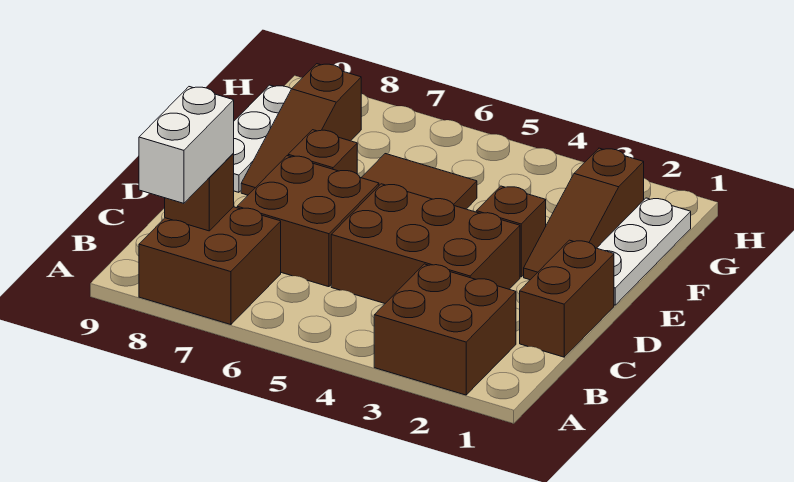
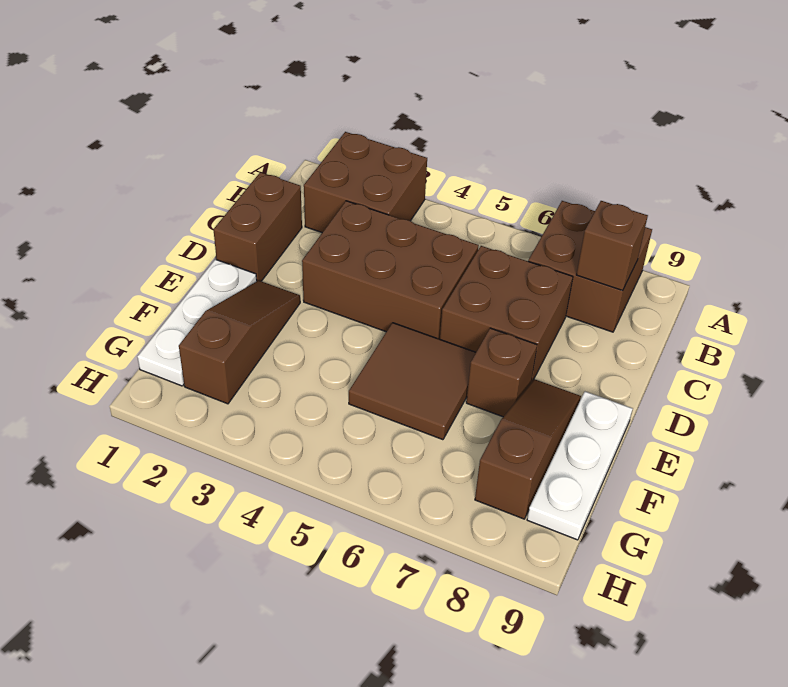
white brick A8:B8 level 3 -> none
brown brick E3 level 1 -> none

